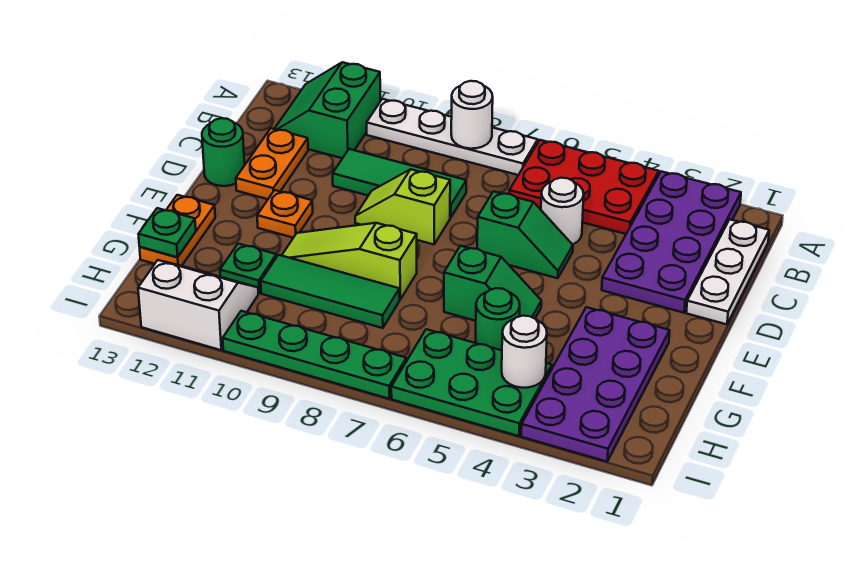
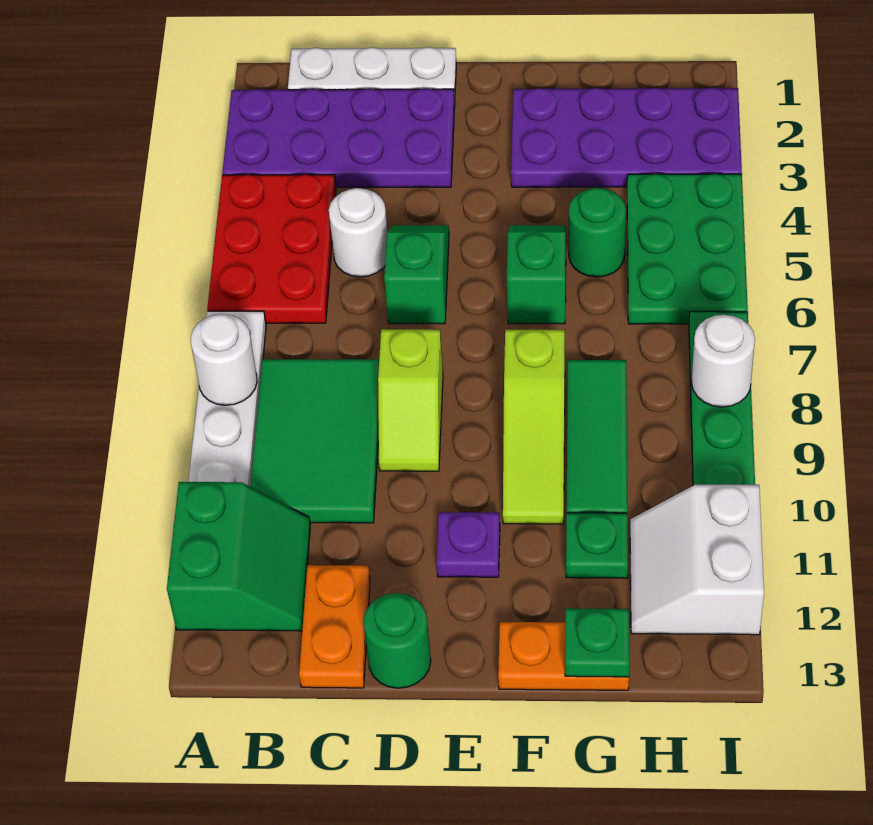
green slope A11:B12 level 1 top 11 -> green slope A11:B12 level 1 top A
green tile C8:C10 level 1 -> green tile B8:C10 level 1
orange plate C12:D12 level 1 -> orange plate C12:C13 level 1
orange plate E11 level 1 -> purple plate E11 level 1
white round brick H4 level 2 -> white round brick I8 level 2

